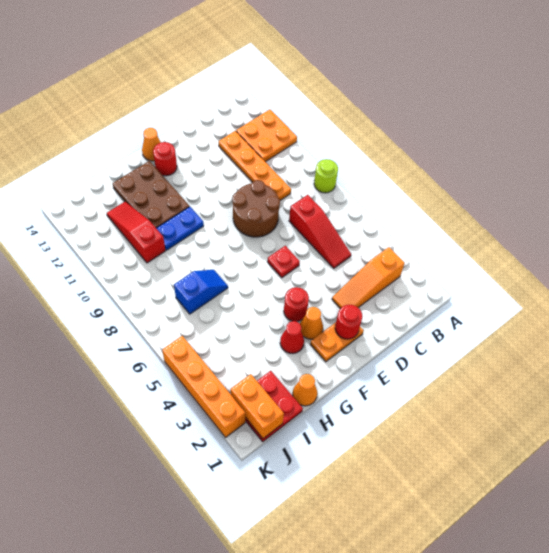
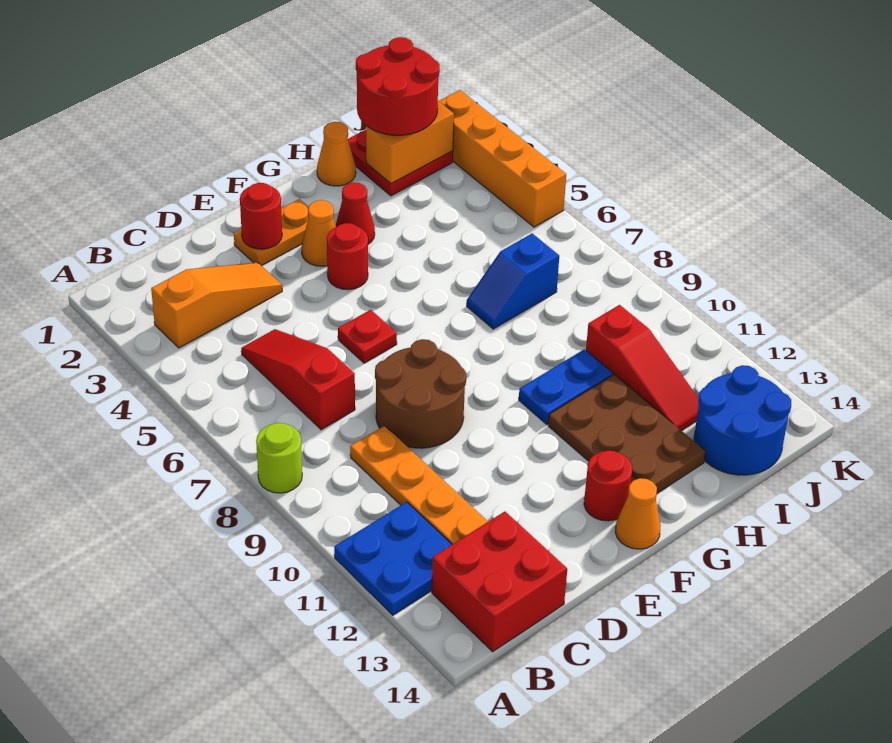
orange plate A11:B12 level 1 -> blue plate A11:B12 level 1
none -> red brick B13:C14 level 1
none -> red round brick I1:J2 level 3
none -> blue round brick I13:J14 level 1
orange brick J1:J2 level 2 -> orange brick I2:J2 level 2

